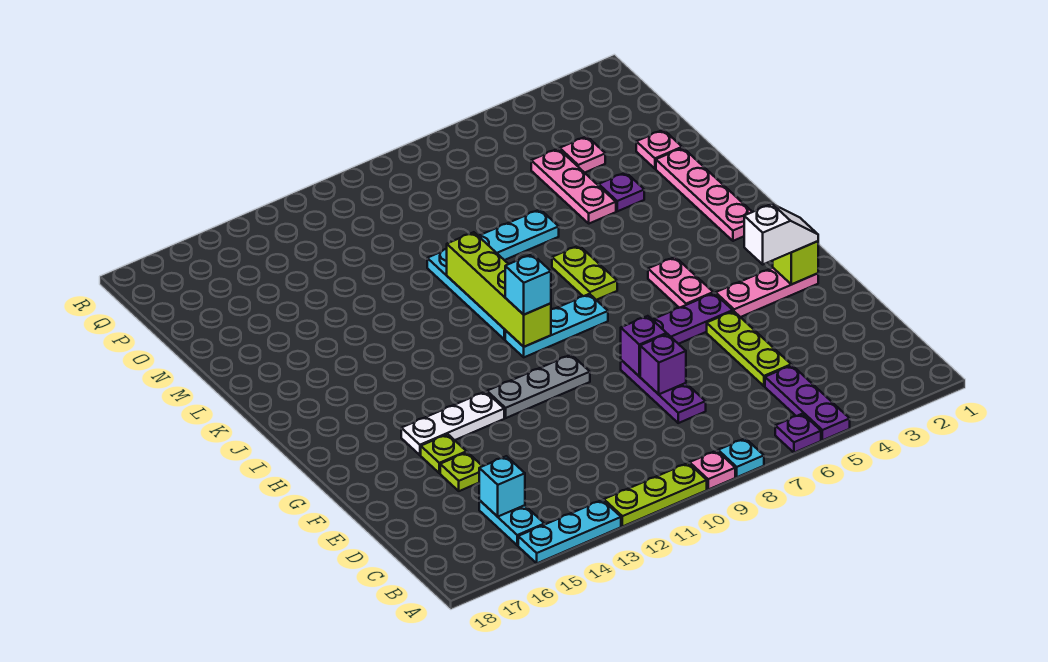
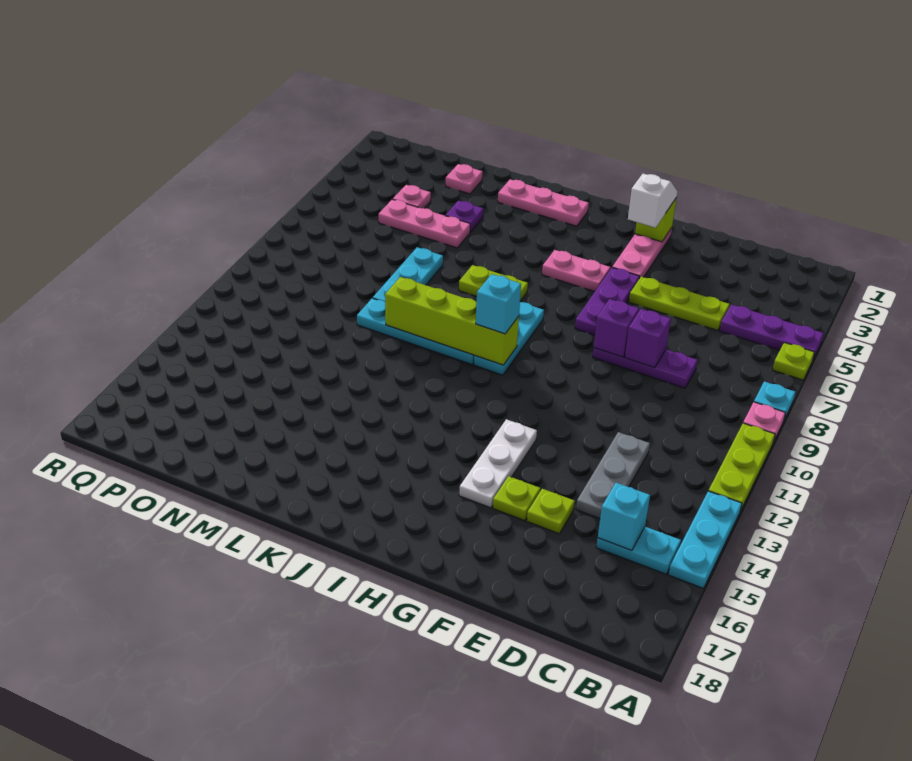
purple plate A6 level 1 -> lime plate A6 level 1
grey plate G10:G12 level 1 -> grey plate D12:D14 level 1
pink plate J2:M2 level 1 -> pink plate J2:L2 level 1

